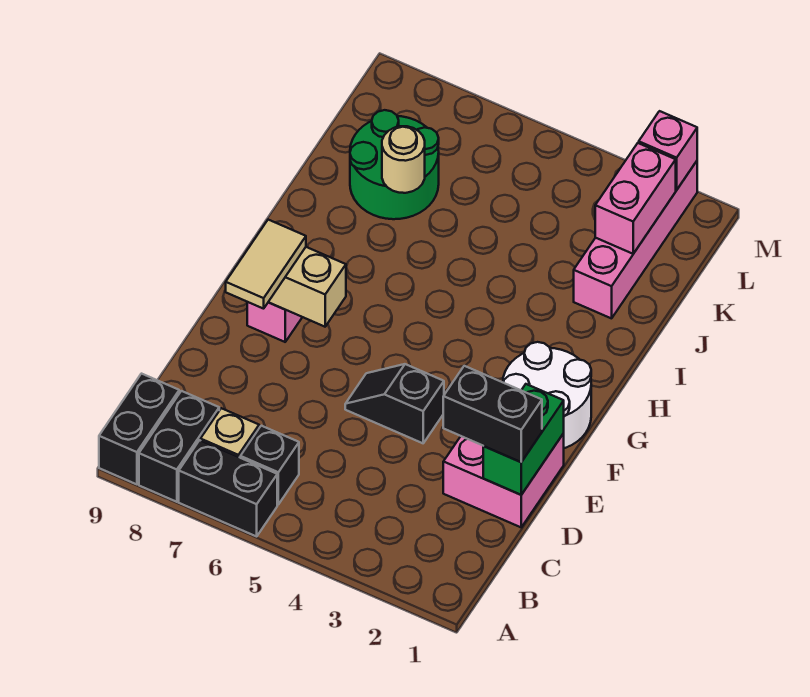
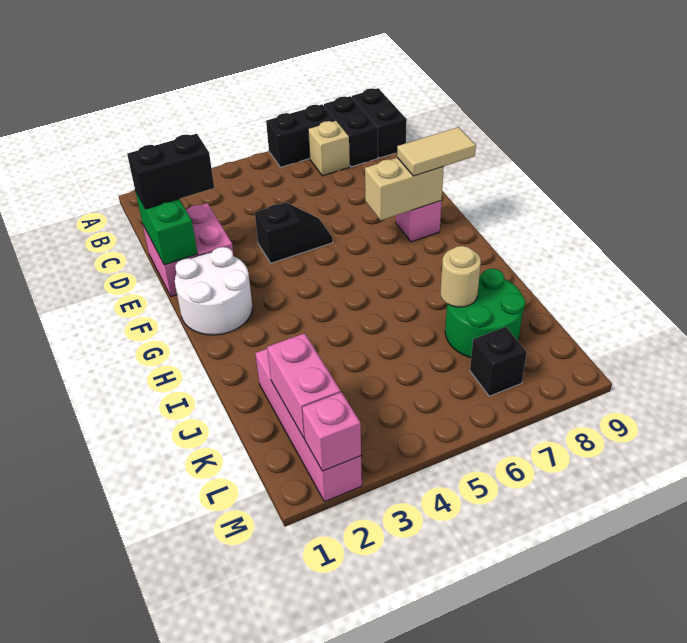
black brick B6 level 1 -> black brick L7 level 1
tan tile E8:F8 level 3 -> tan tile F8:F9 level 3

